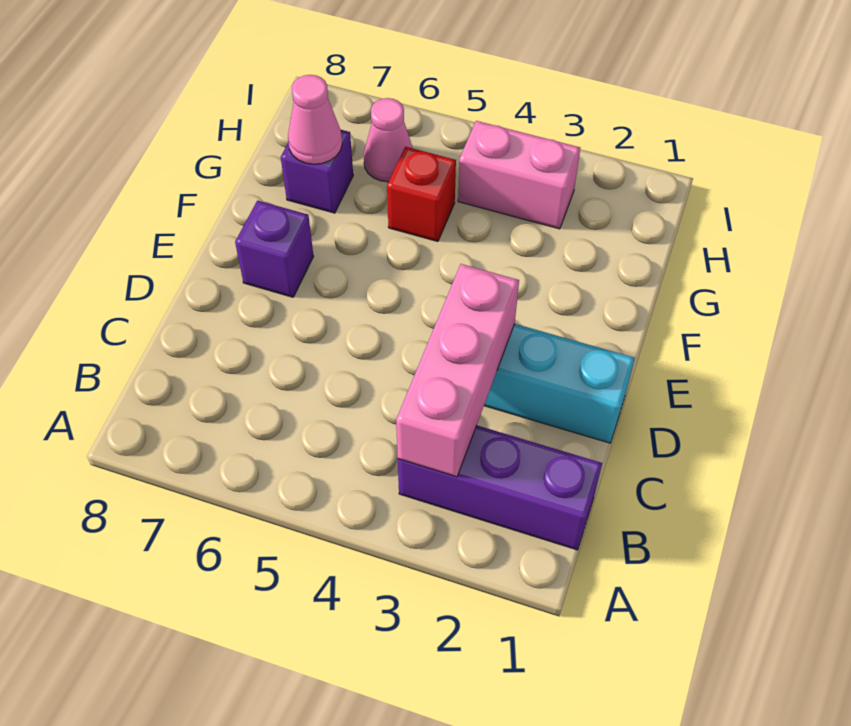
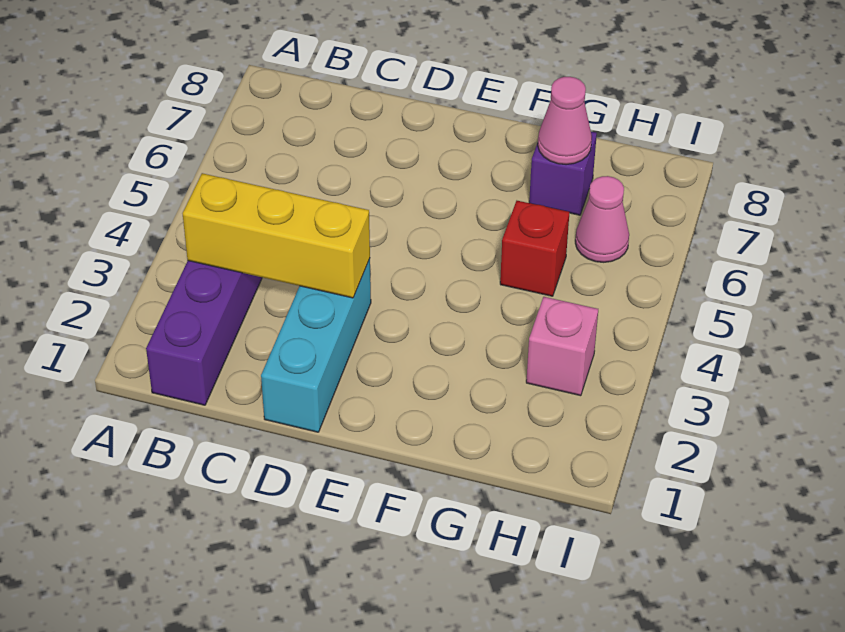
pink brick B3:D3 level 2 -> yellow brick B3:D3 level 2
purple brick E7 level 1 -> none
pink brick H3:H4 level 1 -> pink brick H3 level 1

